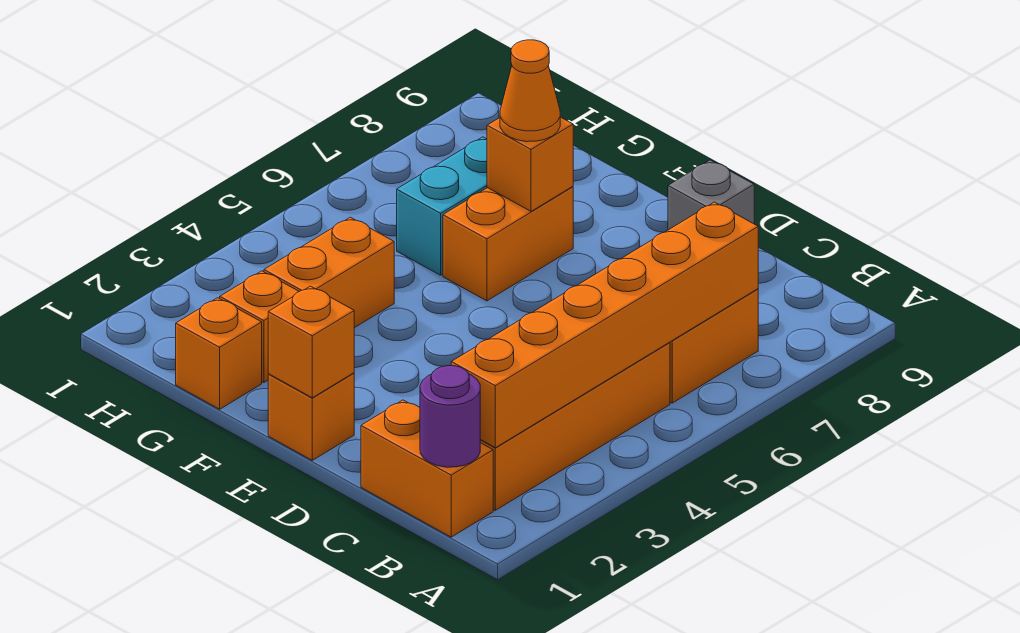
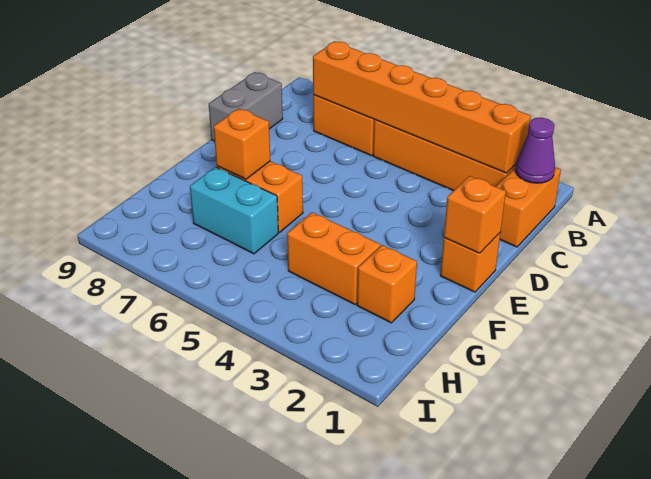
purple round brick B1 level 2 -> purple cone B1 level 2
grey brick D9 level 1 -> grey brick C9:D9 level 1
orange cone F7 level 3 -> none
orange brick G1 level 1 -> none

